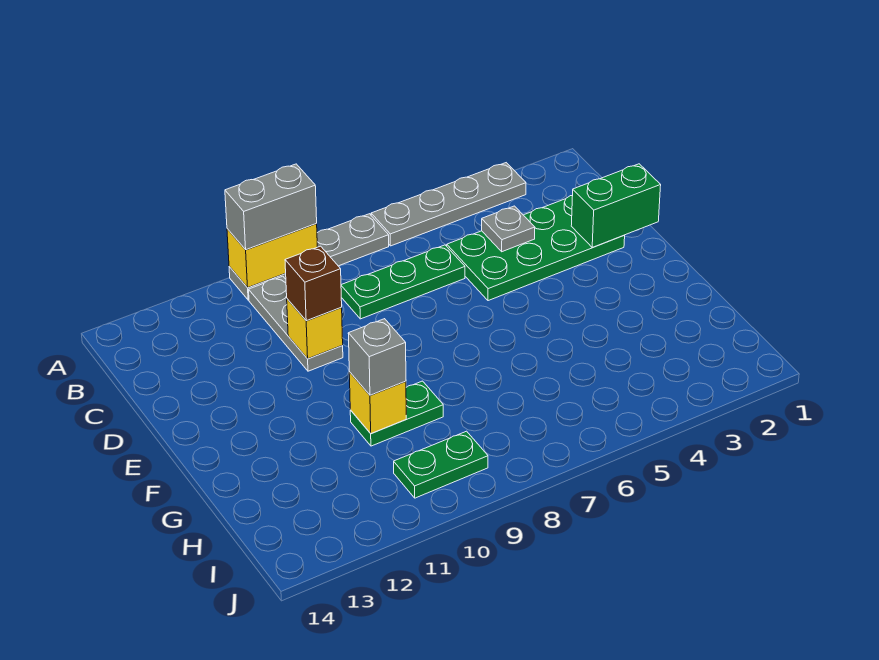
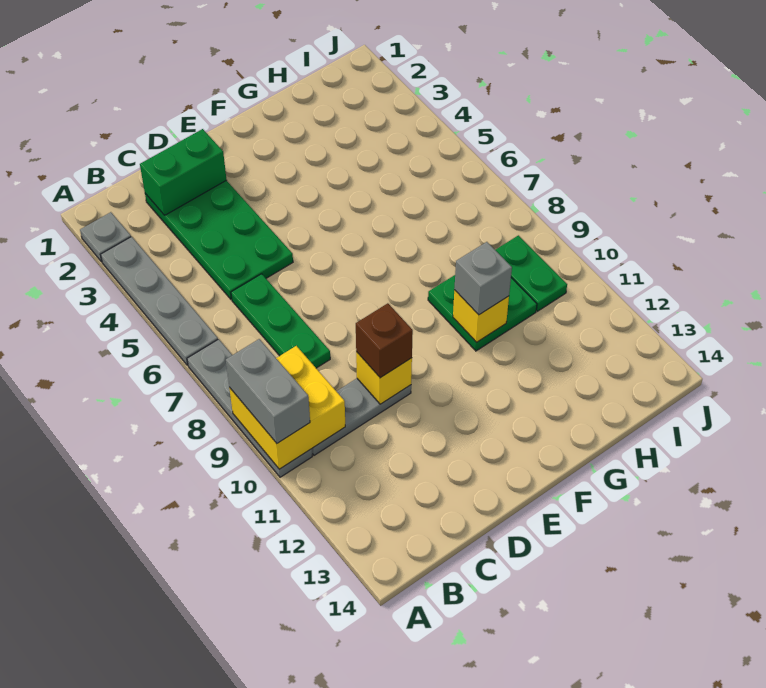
yellow brick A9:A10 level 2 -> yellow brick A9:B10 level 2
grey plate C4 level 2 -> grey plate A2 level 1
green brick D1:D2 level 2 -> green brick C2:D2 level 2
green plate G9:G10 level 1 -> green plate G9:H10 level 1

